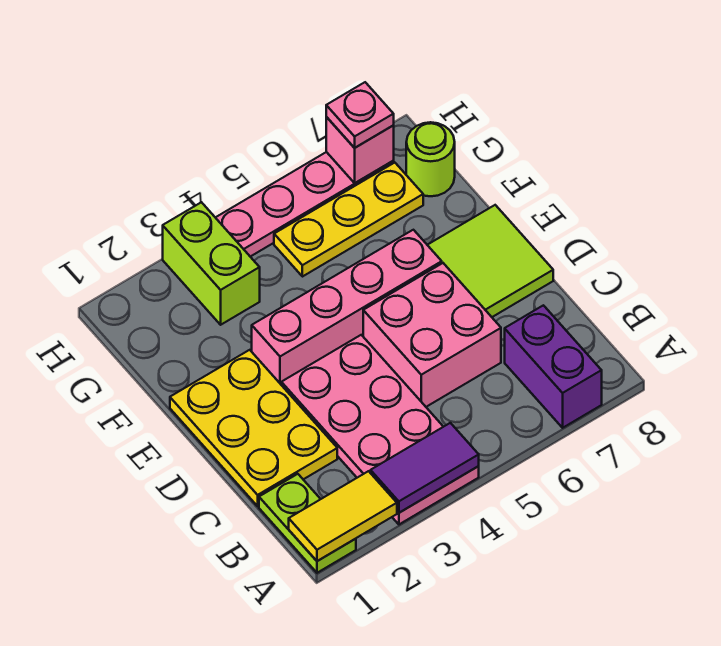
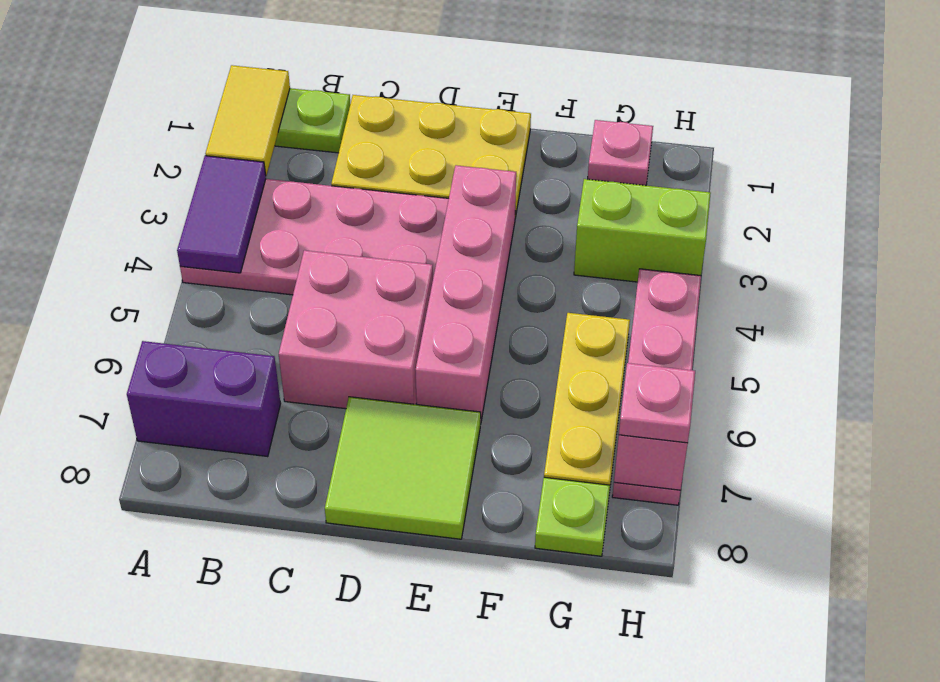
none -> pink plate G1 level 1
lime round brick G8 level 1 -> lime plate G8 level 1

